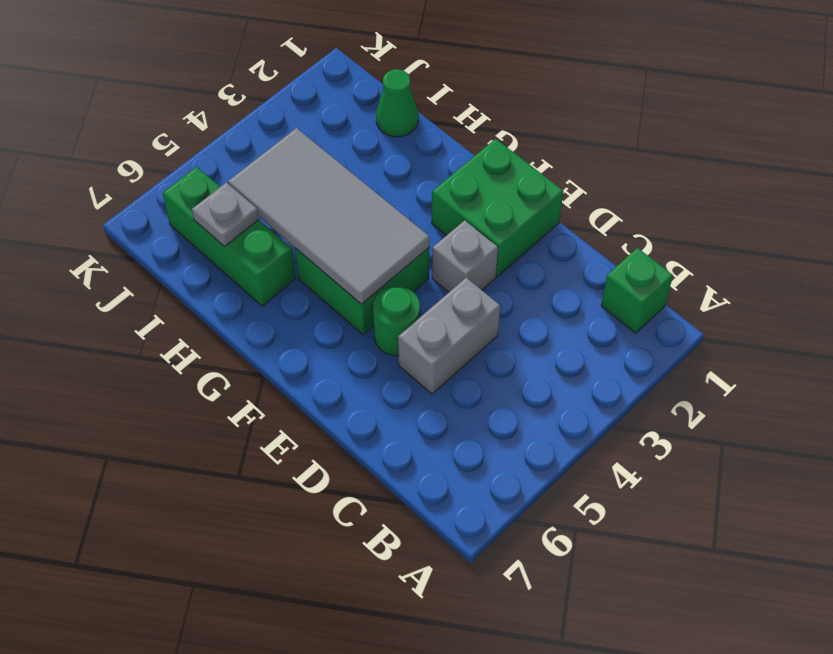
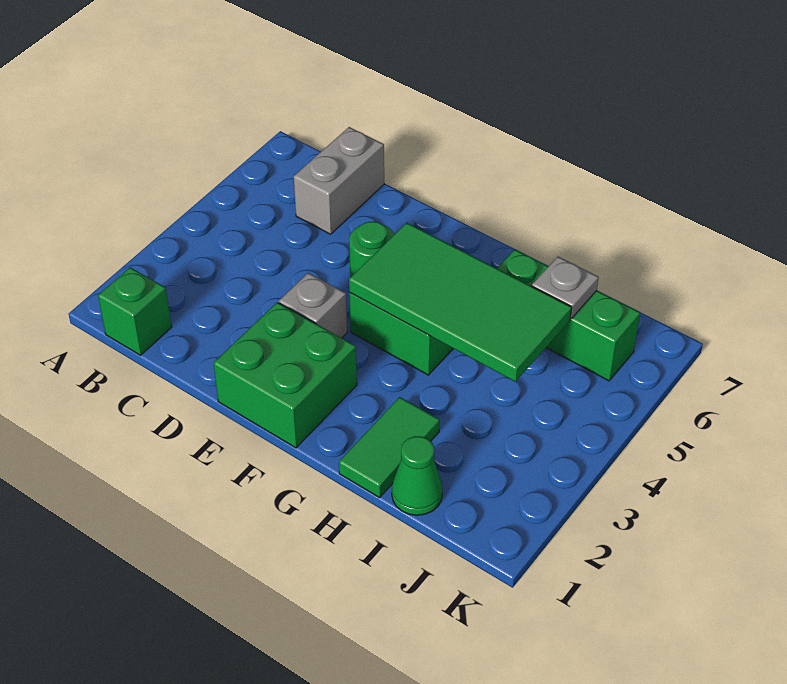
grey brick D4:D5 level 1 -> grey brick C6:C7 level 1
grey tile F4:I5 level 2 -> green tile F4:I5 level 2
none -> green tile H1:H2 level 1

